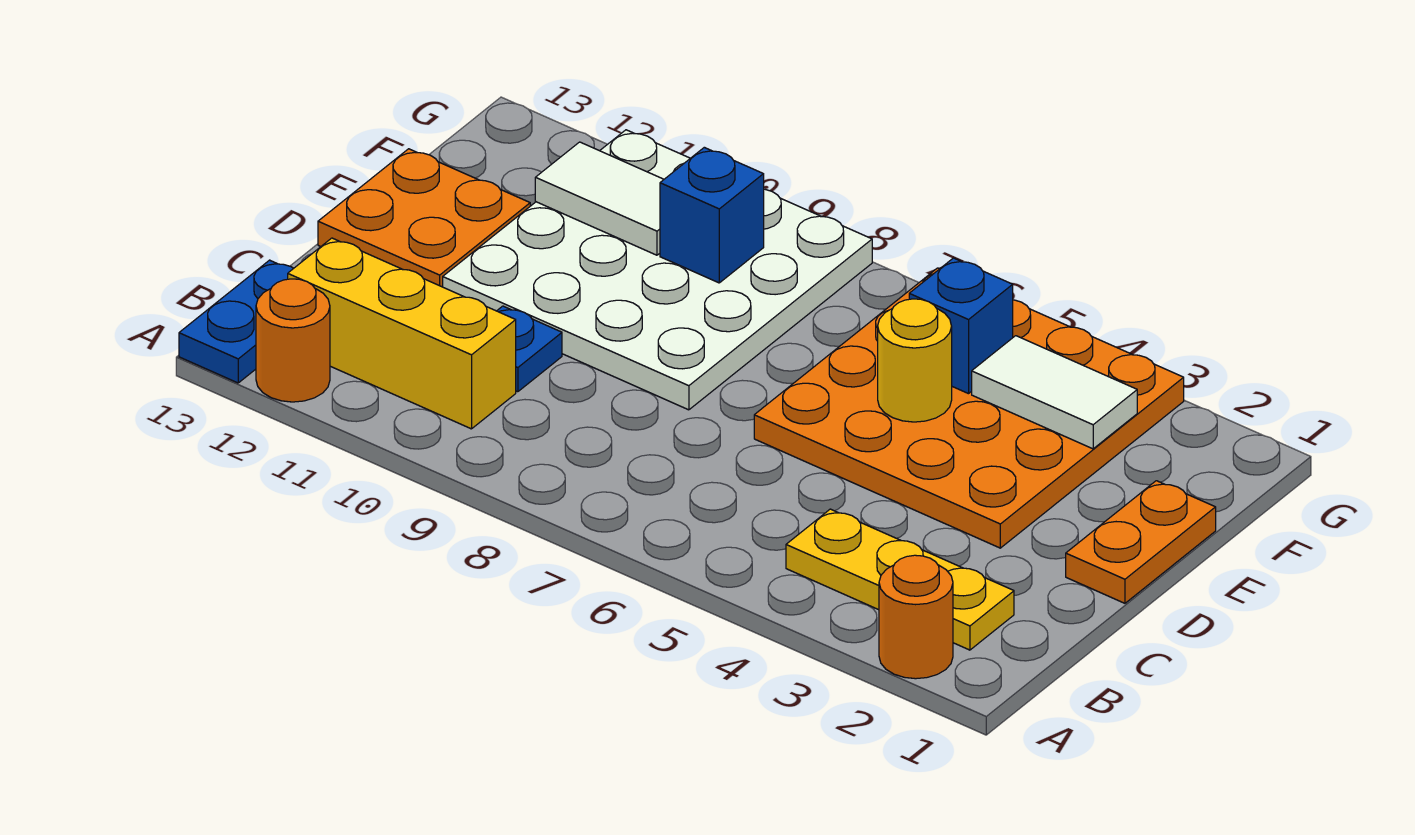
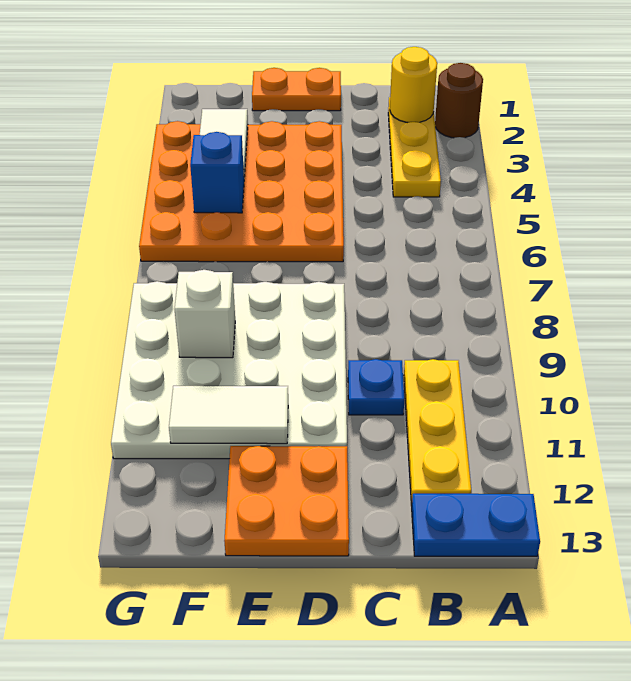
orange round brick A2 level 1 -> brown round brick A2 level 1
orange round brick A12 level 1 -> none
yellow brick B10:B12 level 1 -> yellow plate B10:B12 level 1
yellow round brick E5 level 2 -> yellow round brick B2 level 2
blue brick F9 level 2 -> white brick F9 level 2
white tile F10:F11 level 2 -> white tile E11:F11 level 2

